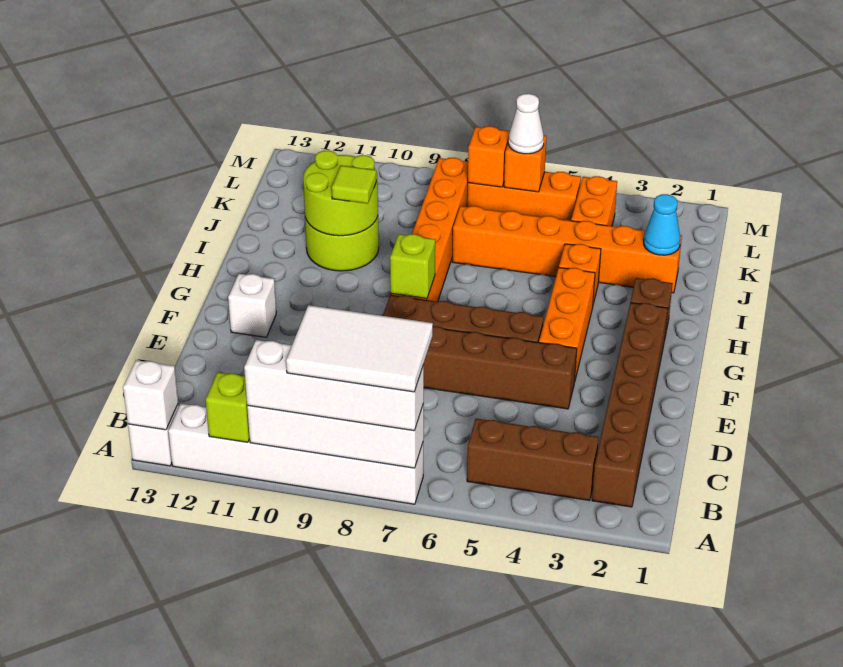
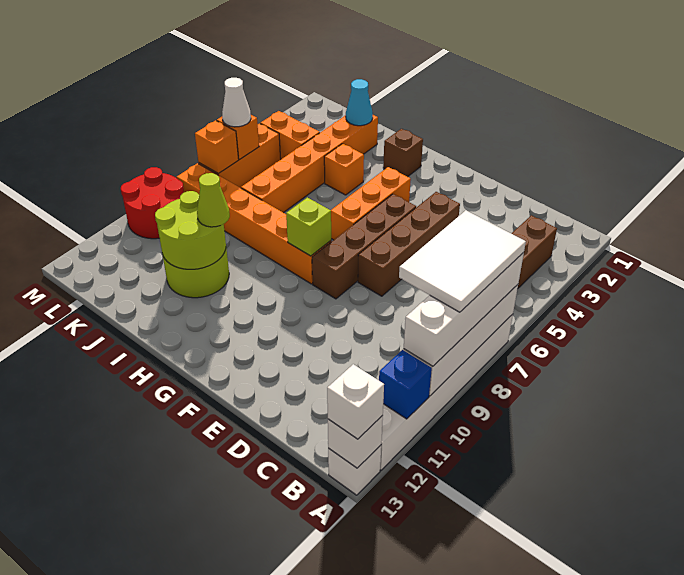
lime brick A11 level 2 -> blue brick A11 level 2
brown brick B2:G2 level 1 -> none
orange brick F4:H4 level 1 -> orange brick G4:G6 level 1
white brick F12 level 1 -> white brick A13 level 3
lime tile I10 level 3 -> lime cone I10 level 3
none -> red round brick L9:M10 level 1

